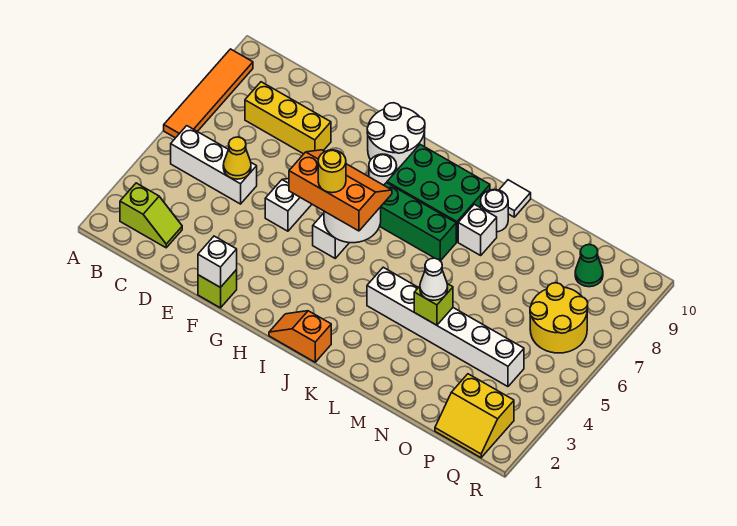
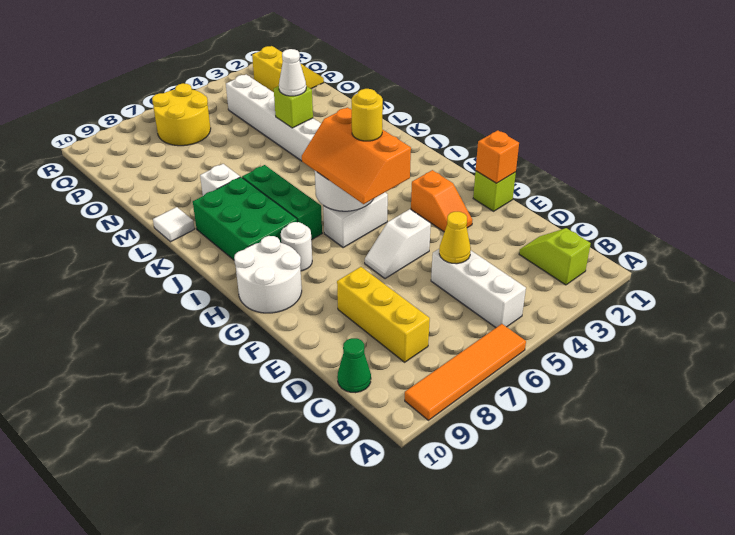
white brick F1 level 2 -> orange brick F1 level 2
orange slope I1:J1 level 1 top J -> orange slope F3:G3 level 1 top G
white round brick L9 level 1 -> none
green cone P9 level 1 -> green cone C10 level 1

